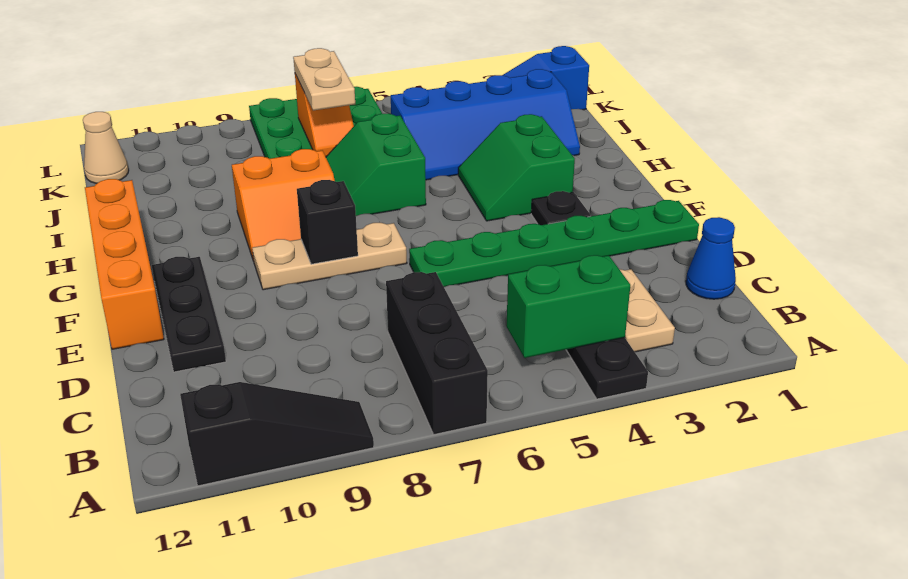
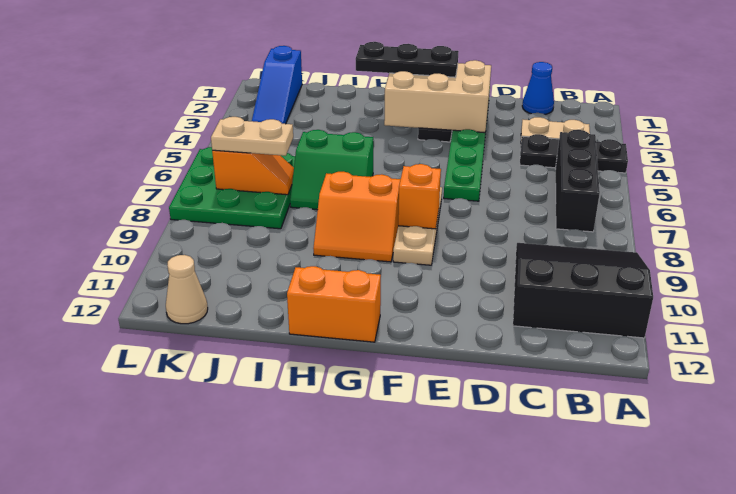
black brick A7:C7 level 1 -> black brick B5:B7 level 1
black slope A9:A11 level 1 top 11 -> black slope A9:C11 level 1 top 11
green brick B4:B5 level 2 -> none
black plate D11:F11 level 1 -> black plate F2:H2 level 3
none -> tan brick E2:G3 level 2
orange brick E12:H12 level 1 -> orange brick G12:H12 level 1
black brick F8 level 2 -> orange brick F8 level 2
green slope G3:H4 level 1 top 3 -> none
orange slope G8:H9 level 1 top H -> orange slope G8:H9 level 1 top 8
blue slope I2:J5 level 1 top J -> none

